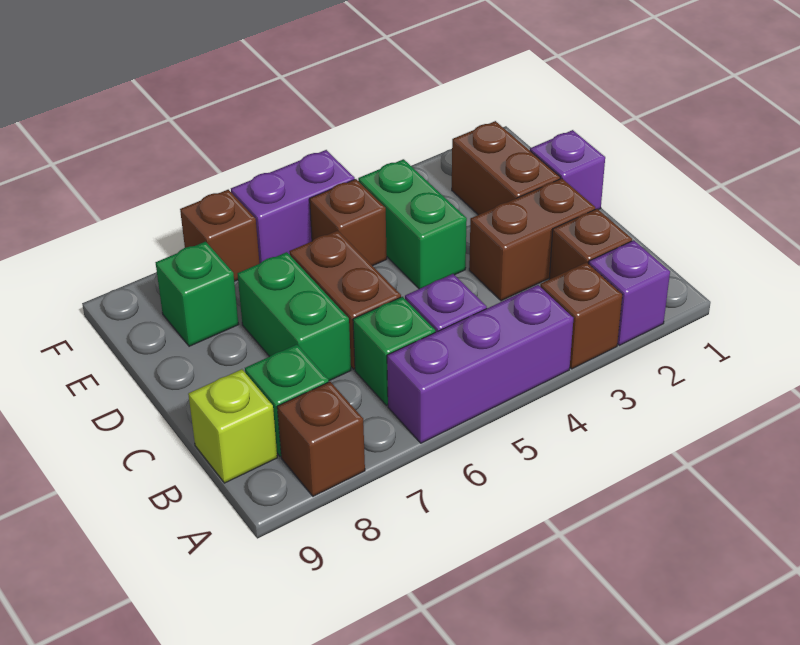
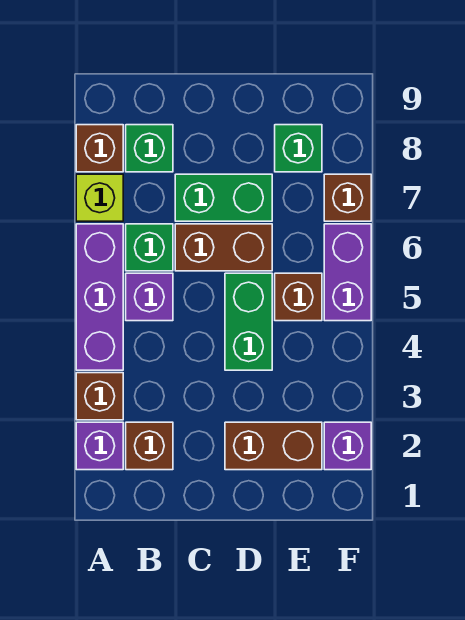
lime brick B9 level 1 -> lime brick A7 level 1
brown brick C2:C3 level 1 -> none
purple brick D1 level 1 -> purple brick F2 level 1
green brick D4:E4 level 1 -> green brick D4:D5 level 1

